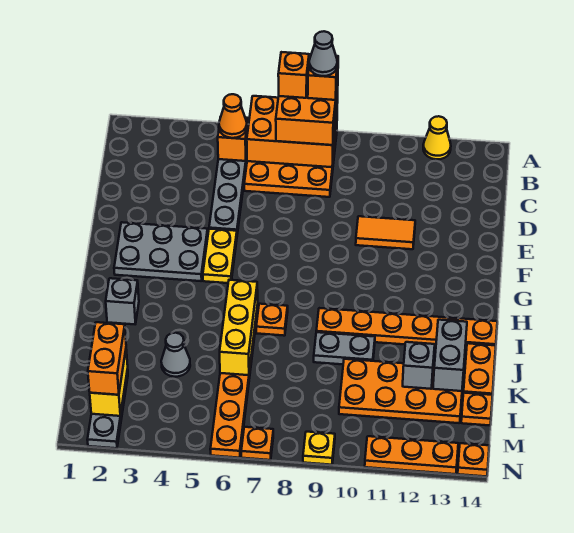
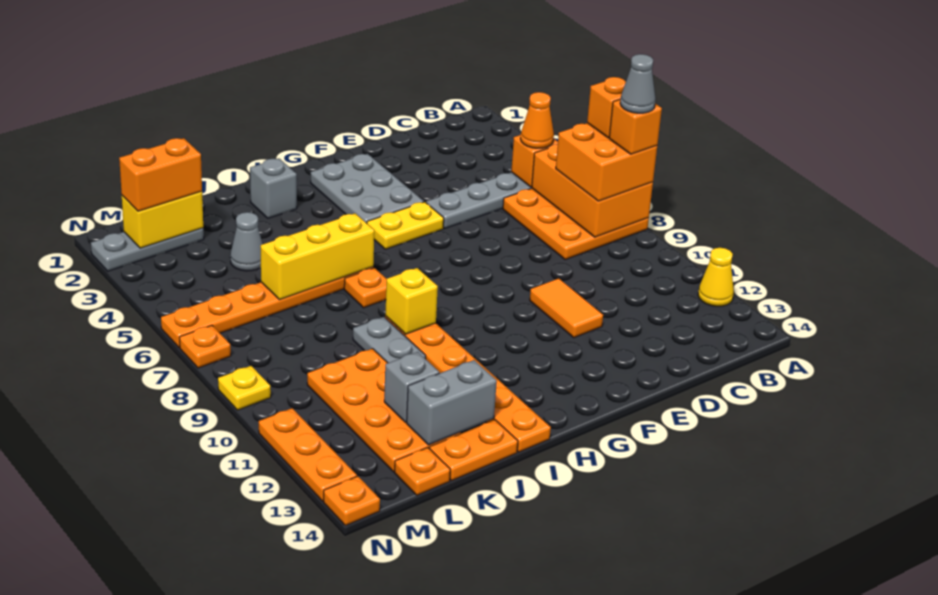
none -> yellow brick I9 level 2

